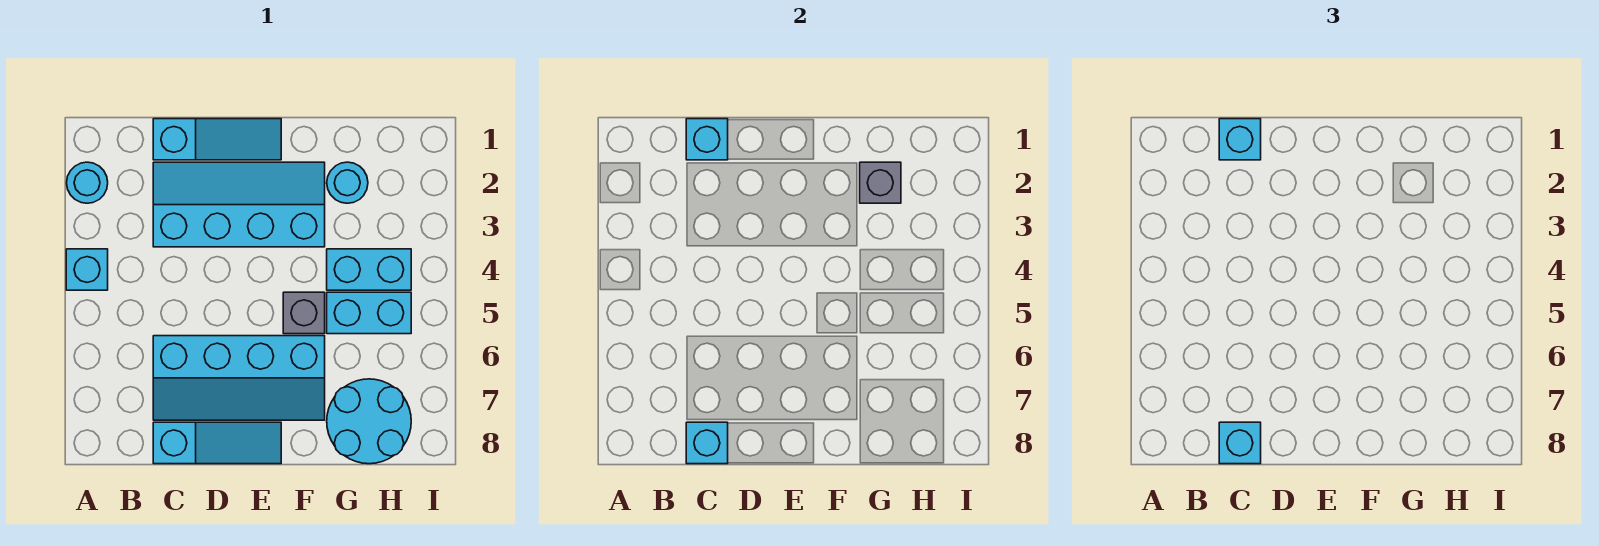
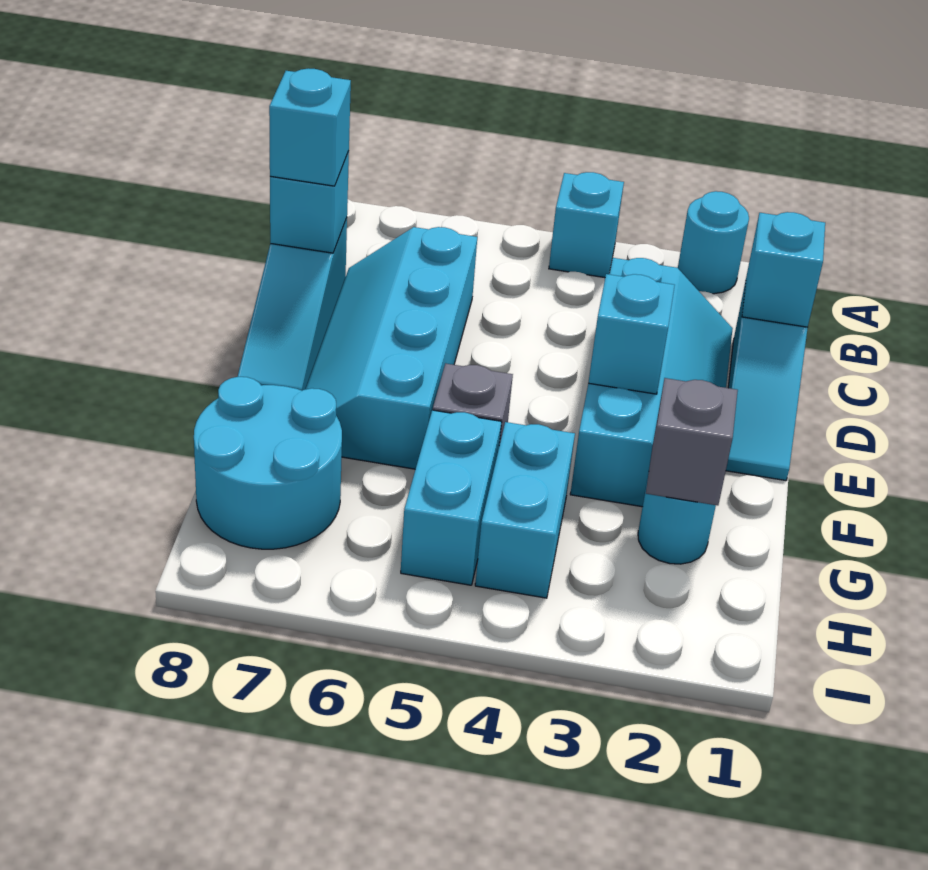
cyan brick C1 level 3 -> cyan brick E3 level 2

